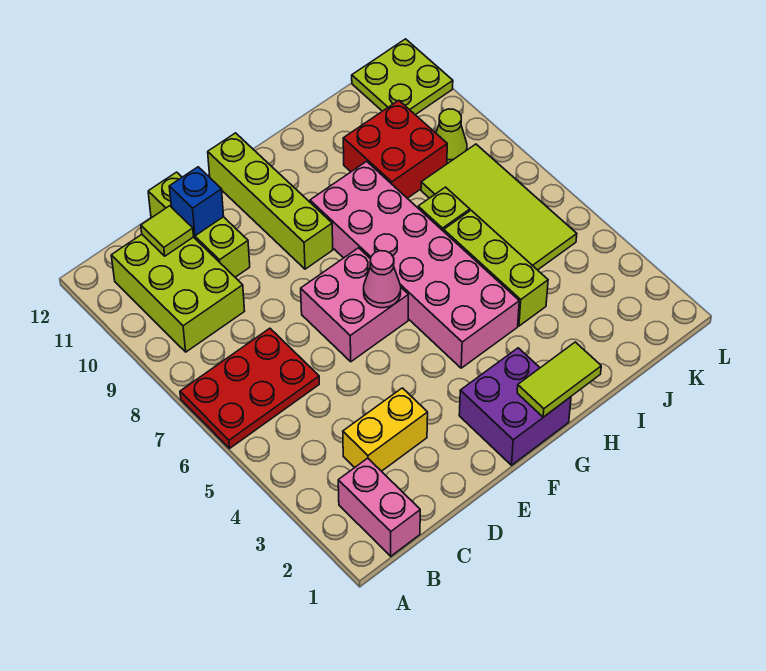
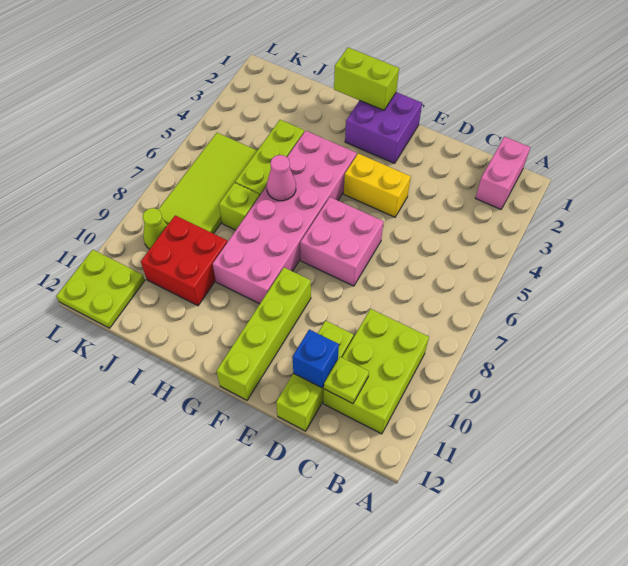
red plate A6:C7 level 1 -> none
yellow brick C3:D3 level 1 -> yellow brick E4:F4 level 1
lime tile C11 level 2 -> lime plate C11 level 2
pink cone F6 level 2 -> pink cone H6 level 2
lime tile G1:H1 level 2 -> lime brick G1:H1 level 2

